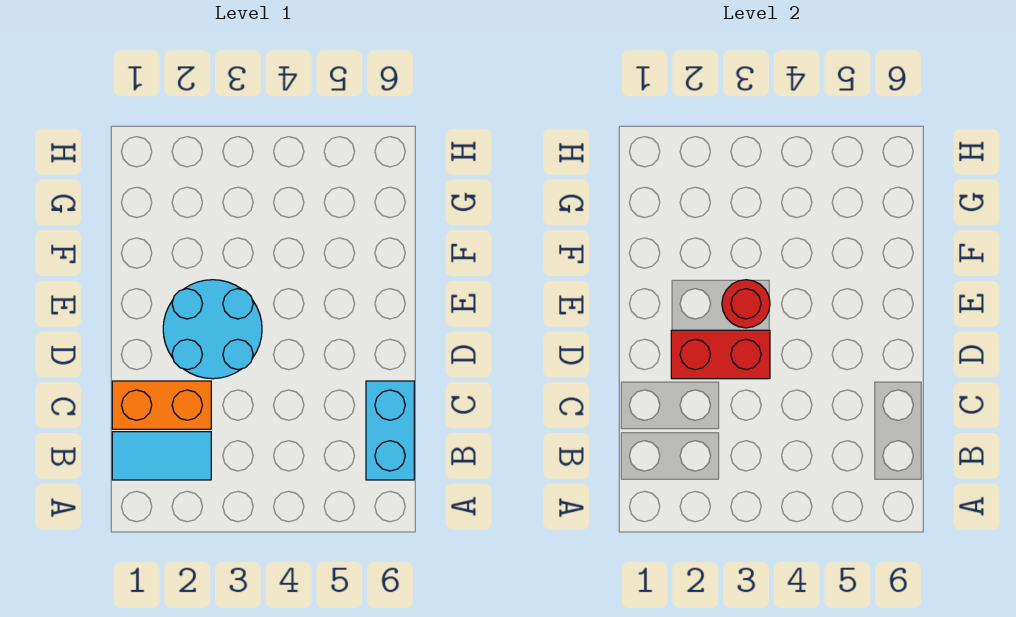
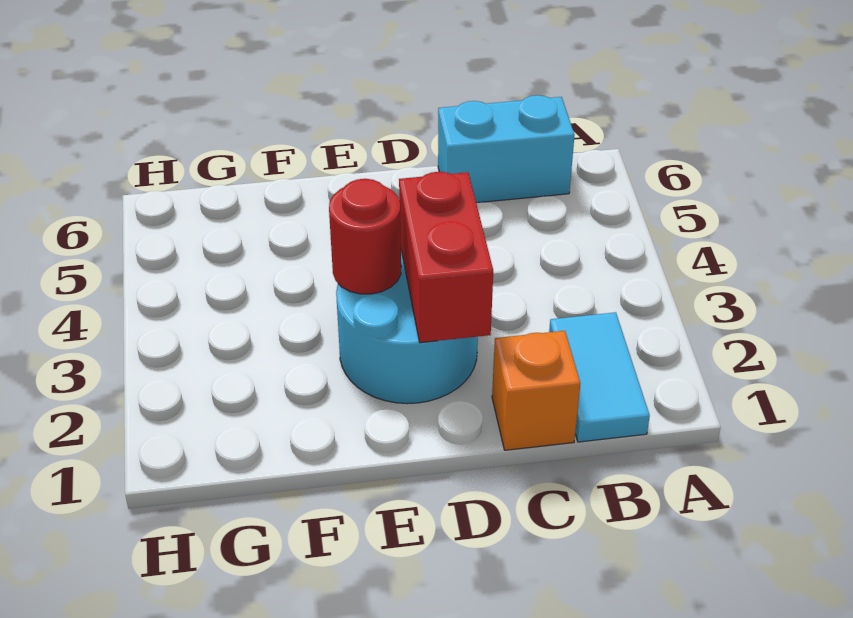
orange brick C1:C2 level 1 -> orange brick C1 level 1

